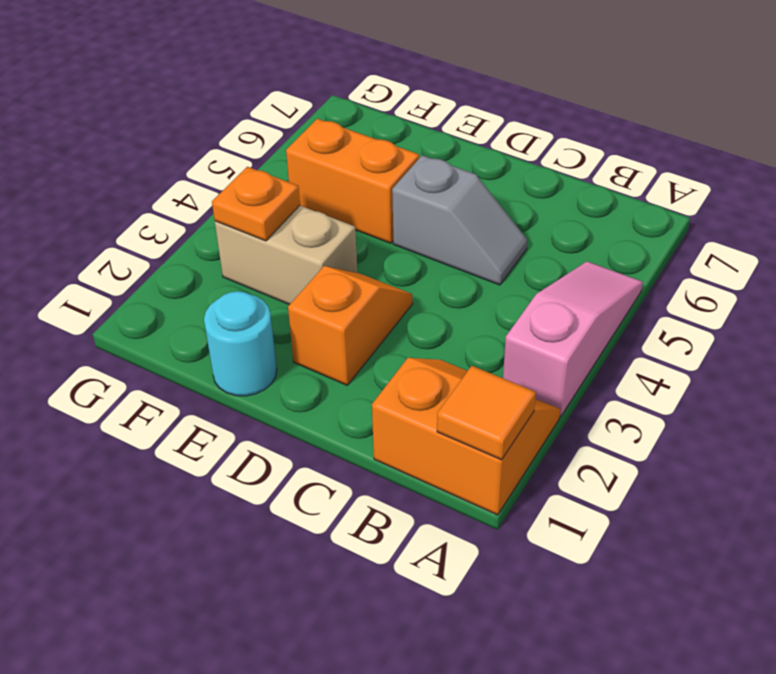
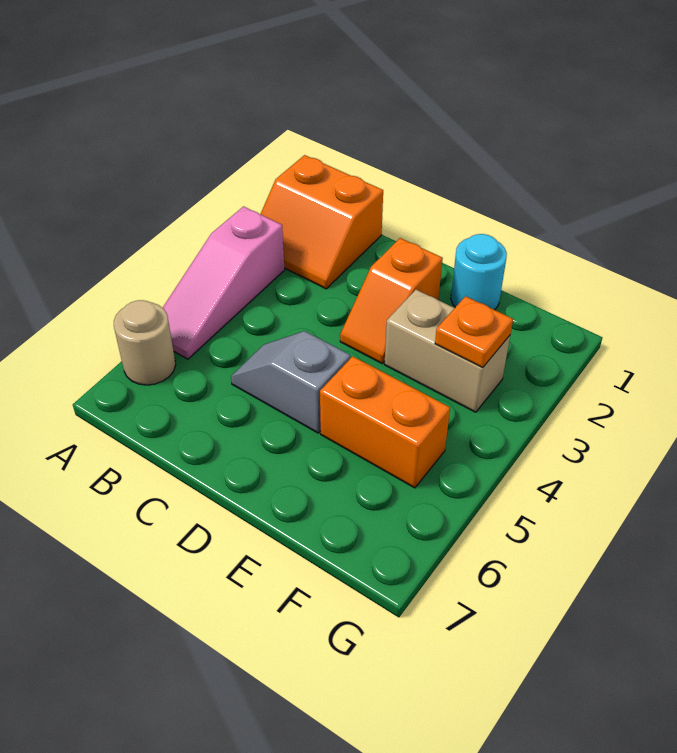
orange tile A1 level 2 -> none
none -> tan round brick A6 level 1

